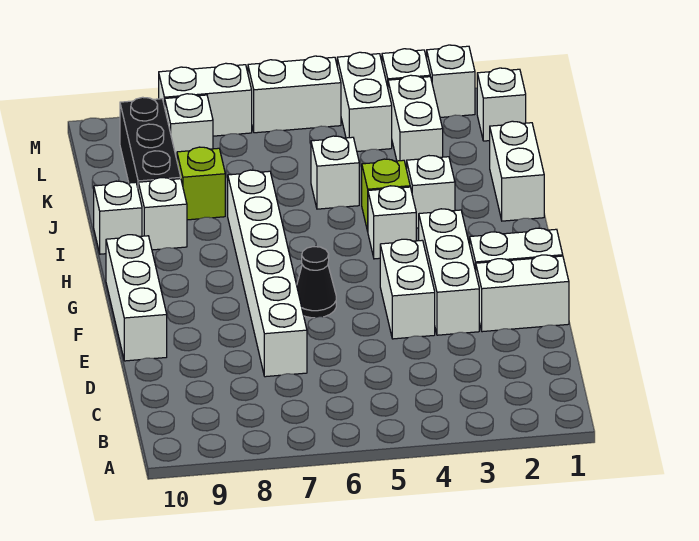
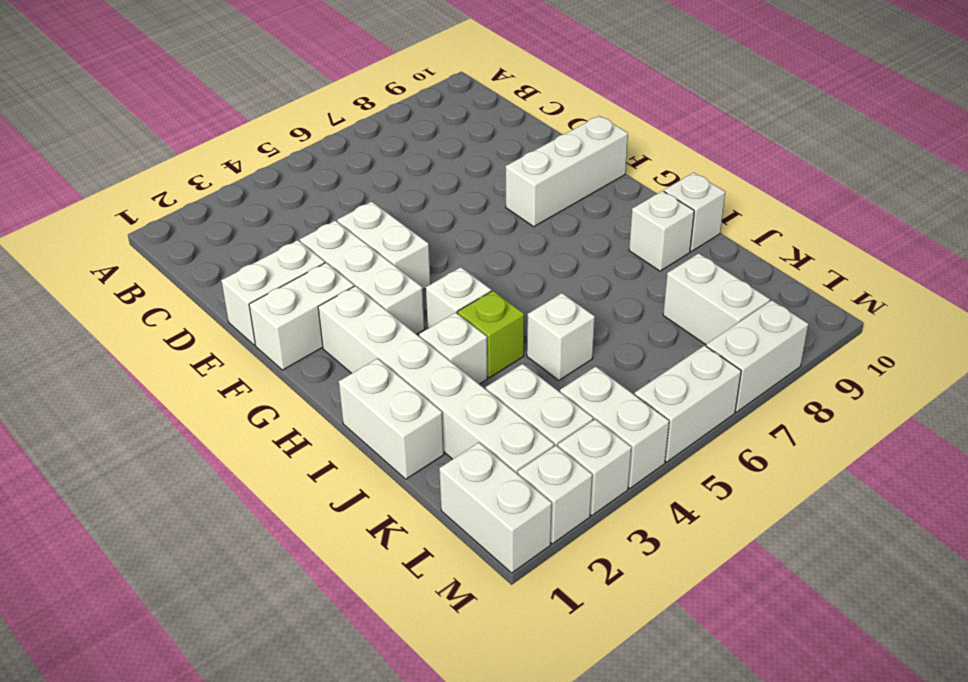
white brick D7:I7 level 1 -> white brick G2:L2 level 1
white brick E10:G10 level 1 -> white brick F8:F10 level 1
black cone F6 level 1 -> none
lime brick J8 level 1 -> none
black brick J9:L9 level 1 -> none
white brick L1 level 1 -> white brick L1:M1 level 1
white brick L8 level 1 -> white brick K8:L8 level 1

